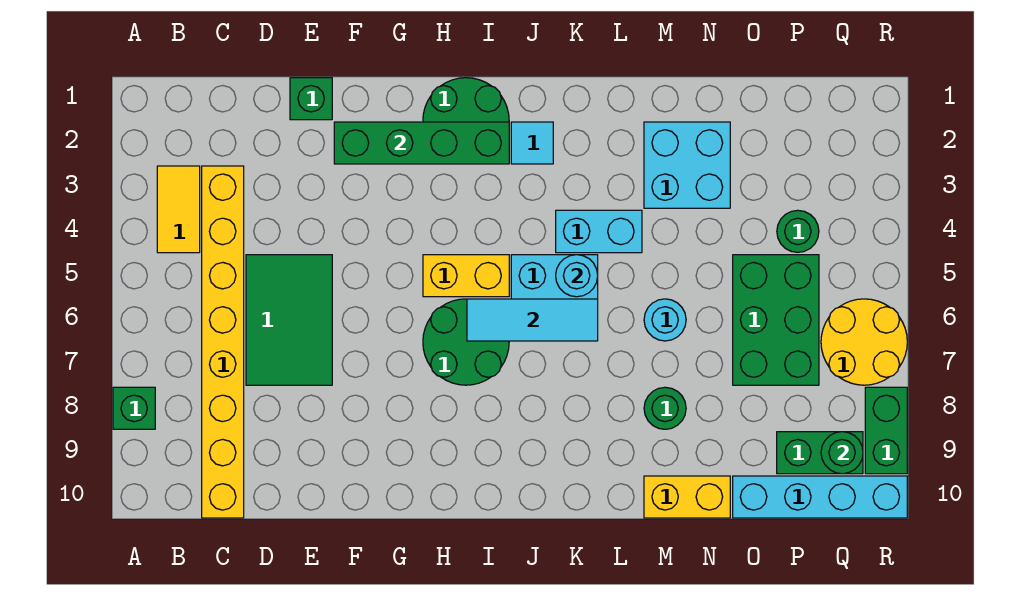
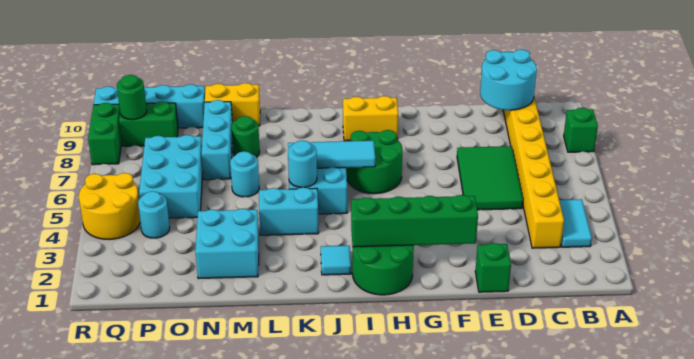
yellow tile B3:B4 level 1 -> cyan tile B3:B4 level 1
none -> cyan round brick C9:D10 level 2
yellow brick H5:I5 level 1 -> yellow brick H9:I9 level 1
none -> cyan brick N7:N9 level 1
green brick O5:P7 level 1 -> cyan brick O5:P7 level 1
green round brick P4 level 1 -> cyan round brick P4 level 1
yellow round brick Q6:R7 level 1 -> yellow round brick Q4:R5 level 1

